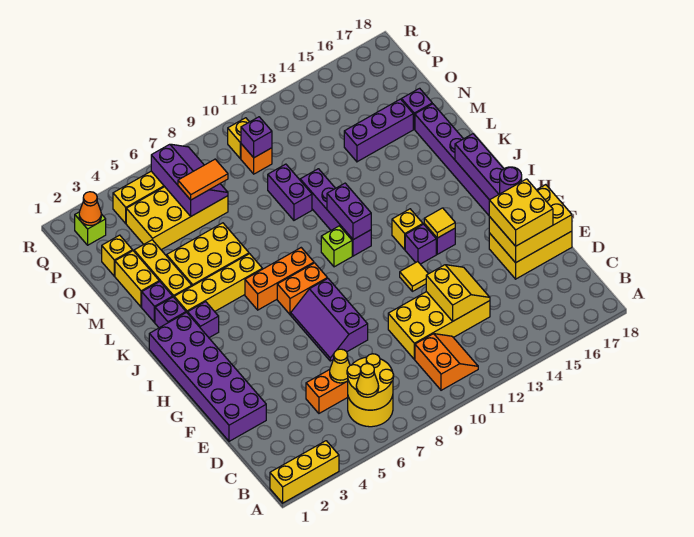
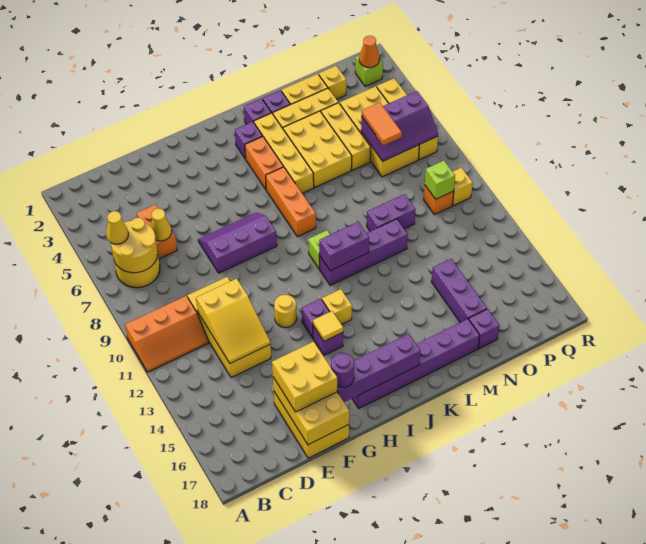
yellow brick A1:A3 level 1 -> yellow brick N4:N6 level 1
orange slope B10:C11 level 1 top 10 -> orange slope A10:C11 level 1 top 10
yellow slope D12:E13 level 2 top 12 -> yellow slope D11:E13 level 2 top 11
purple brick E1:J2 level 1 -> none
yellow tile G12 level 1 -> yellow round brick G12 level 1
orange brick I7:I8 level 1 -> orange brick J4:J5 level 1
purple brick P10 level 2 -> lime brick P10 level 2

